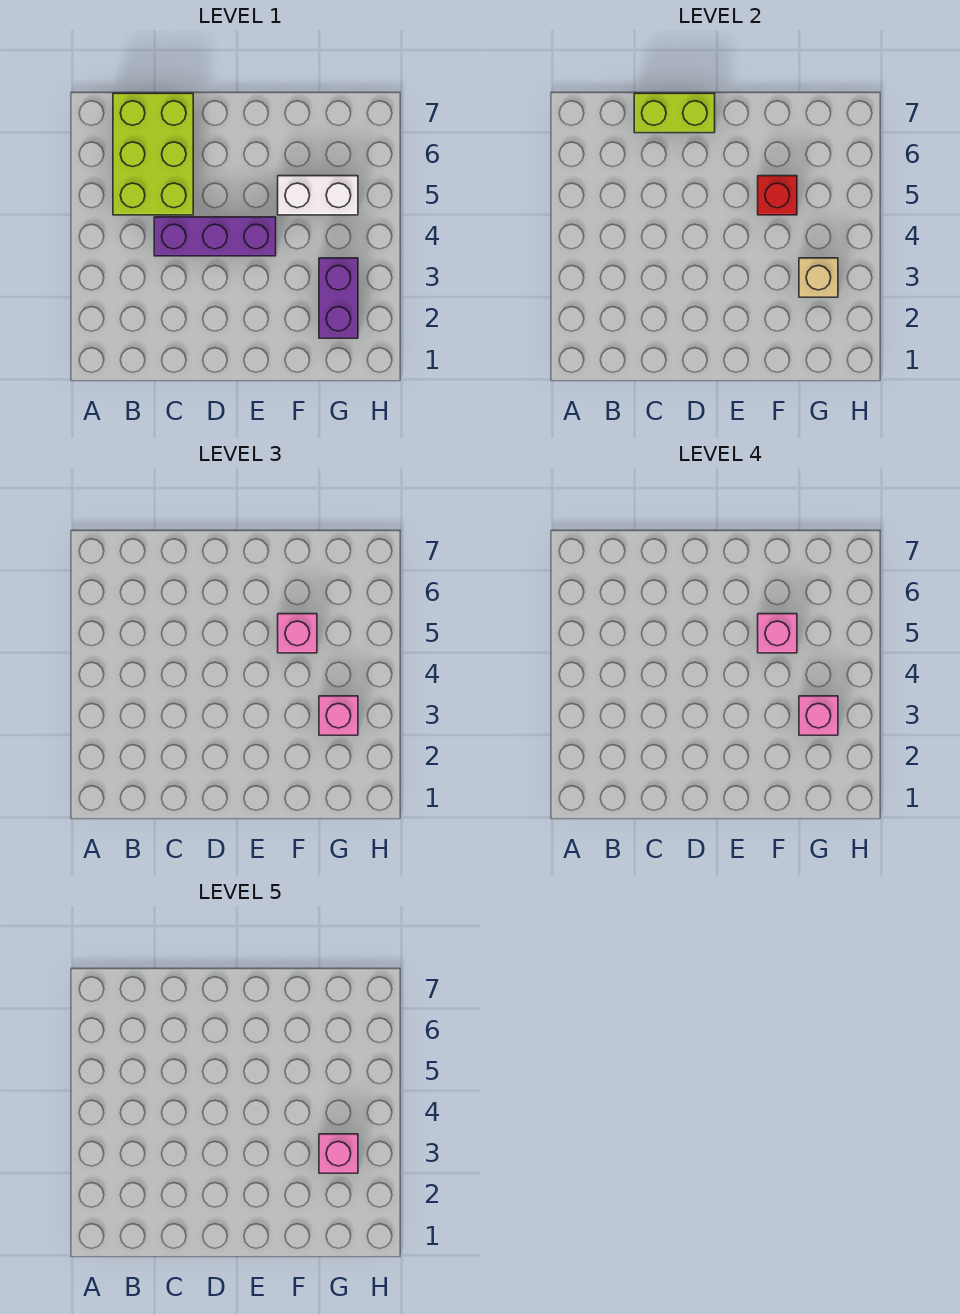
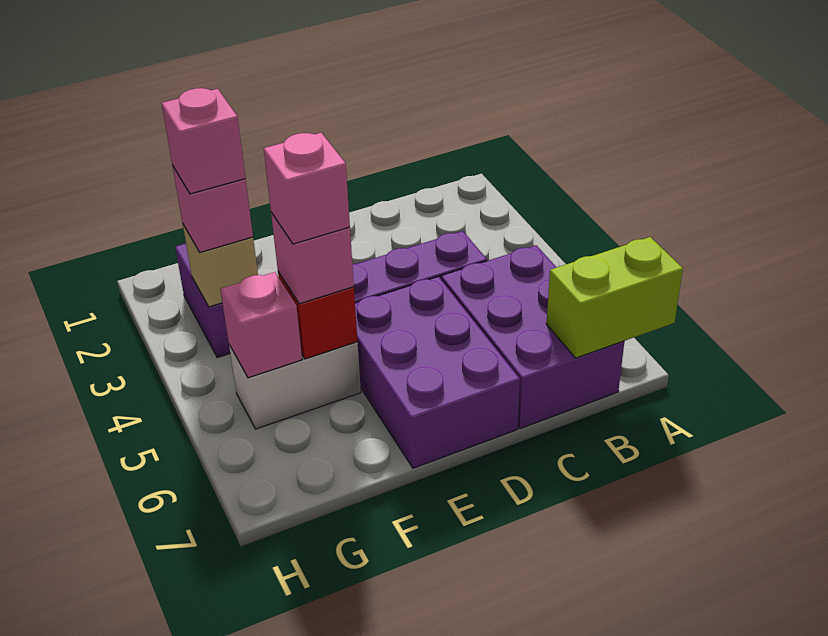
lime brick B5:C7 level 1 -> purple brick B5:C7 level 1
lime brick C7:D7 level 2 -> lime brick A7:B7 level 2
none -> purple brick D5:E7 level 1
pink brick G3 level 5 -> pink brick G5 level 2

